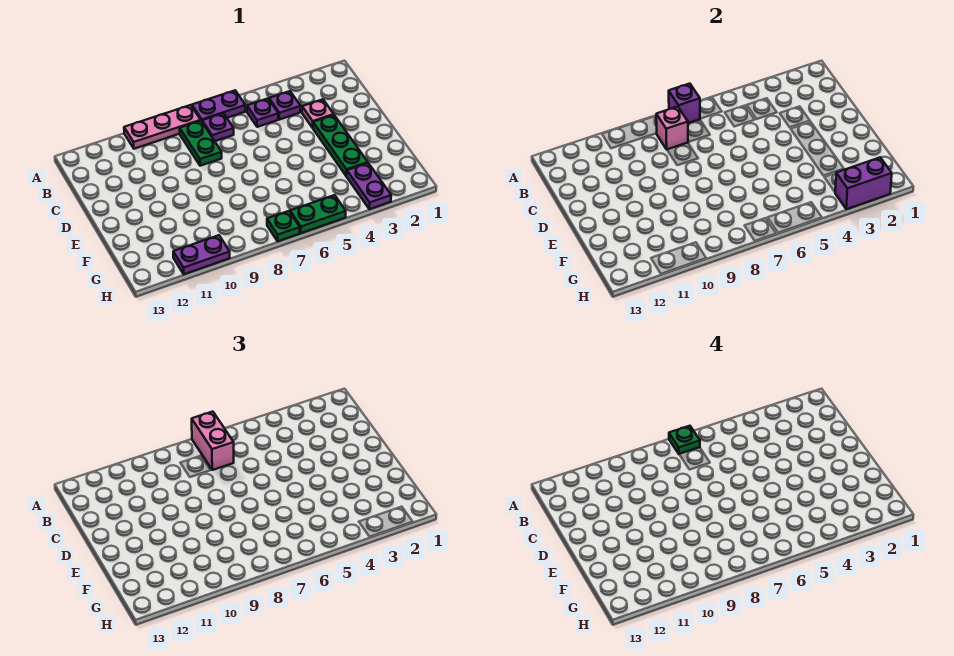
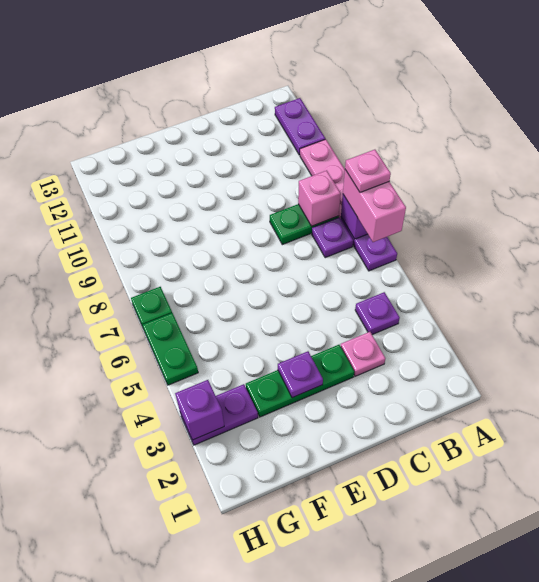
pink brick A7:B7 level 3 -> pink brick A6:A7 level 3
green plate A7 level 4 -> pink plate A7 level 4
purple plate B5 level 1 -> purple plate E3 level 2
purple brick H2:H3 level 2 -> purple brick H3 level 2
purple plate H10:H11 level 1 -> purple plate A11:A12 level 1

